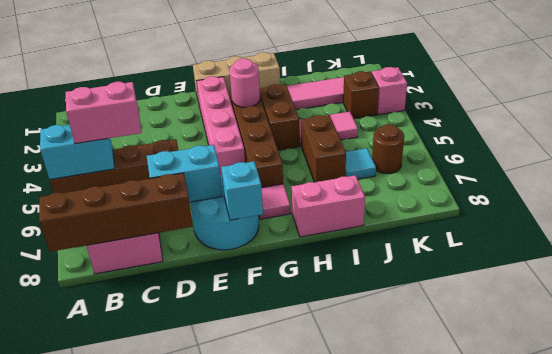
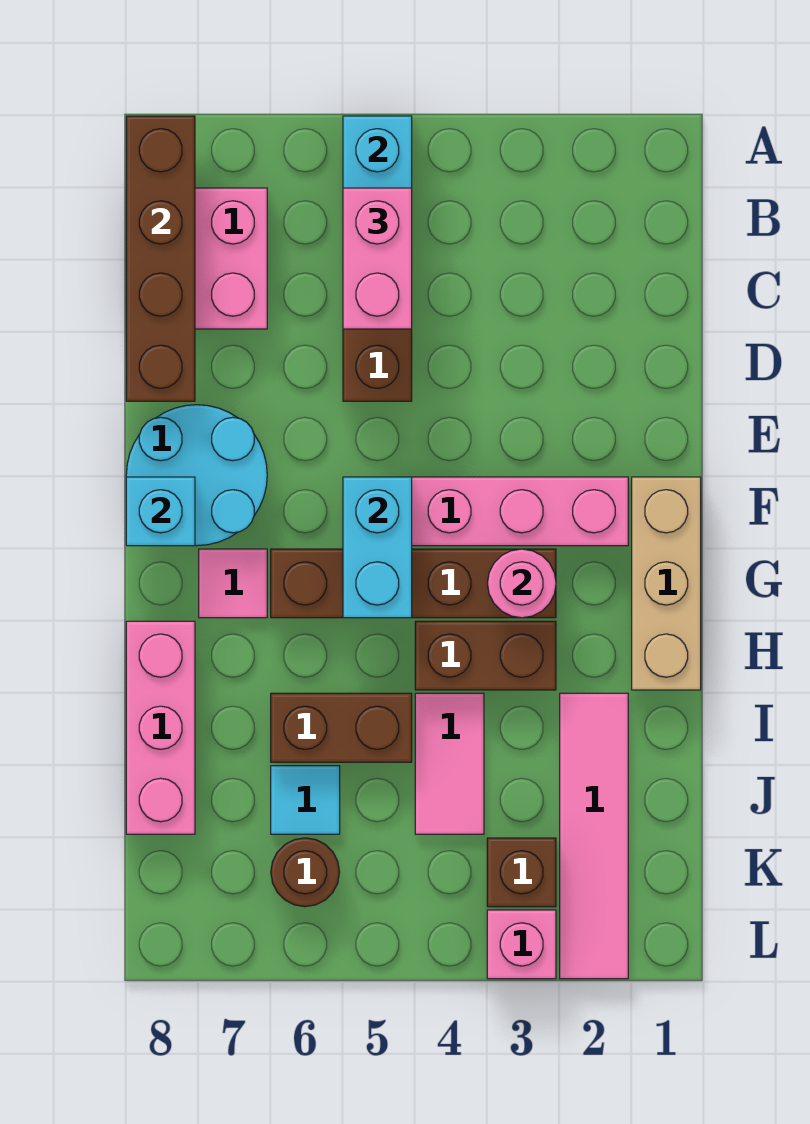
cyan brick D7:E7 level 2 -> cyan brick F5:G5 level 2
pink brick H8:I8 level 1 -> pink brick H8:J8 level 1

